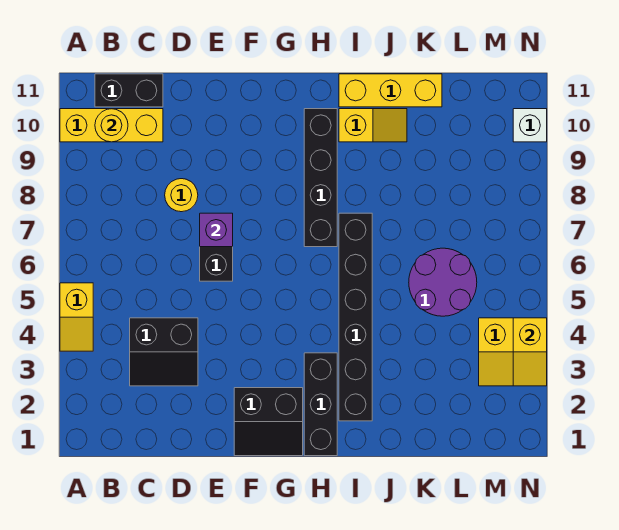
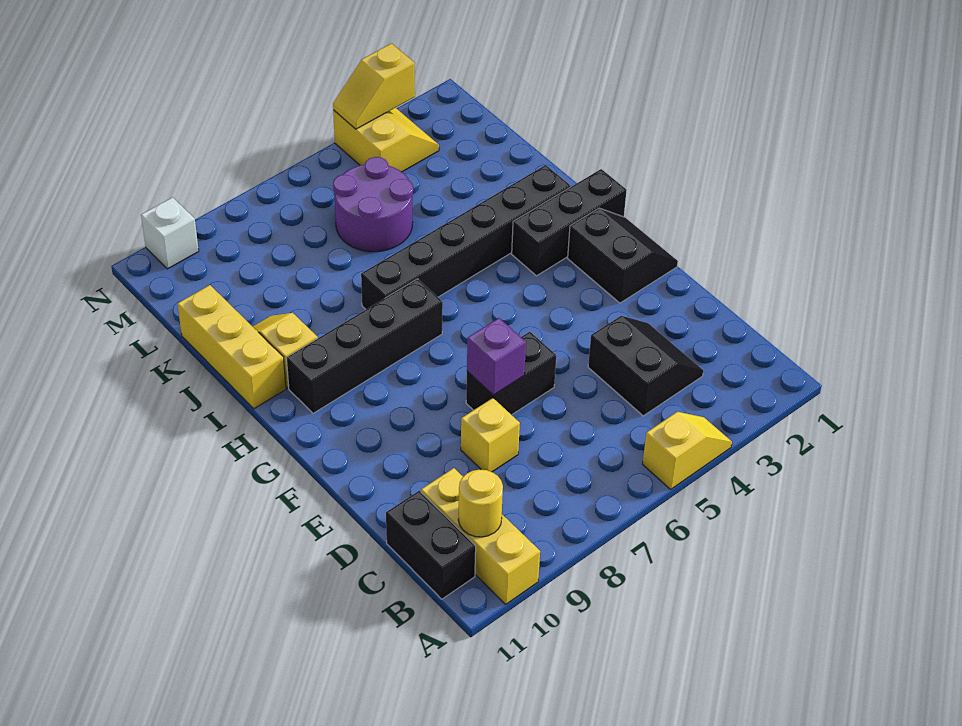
yellow round brick D8 level 1 -> yellow brick D8 level 1
yellow slope N3:N4 level 2 top 4 -> yellow slope N3:N4 level 2 top 3

